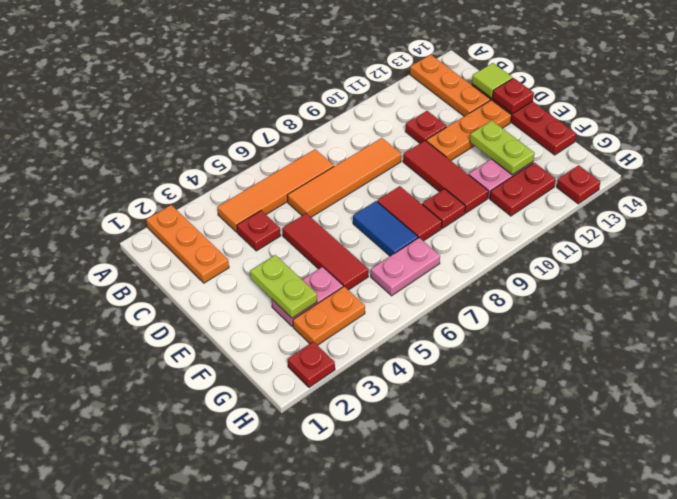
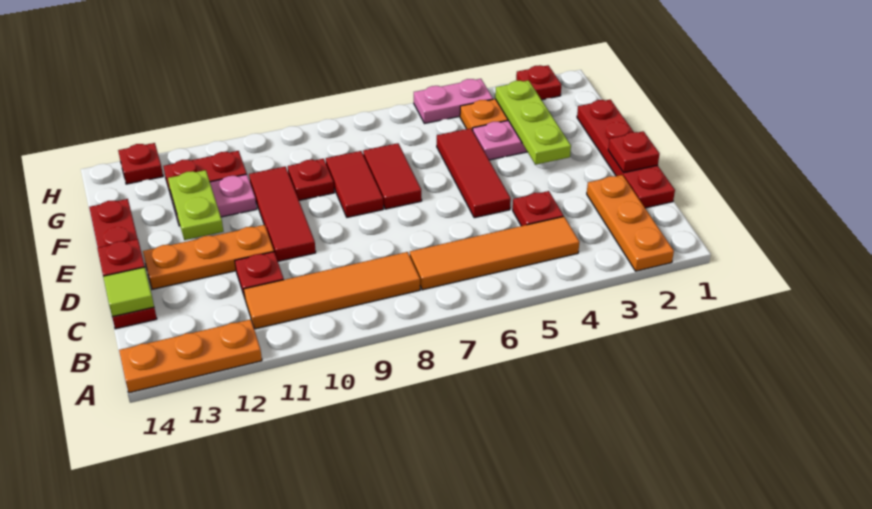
orange plate A13:C13 level 1 -> orange plate A12:A14 level 1
none -> red plate C1:F1 level 1
orange tile C6:C9 level 1 -> orange tile B8:B11 level 1
none -> red plate D1 level 2
lime plate E3:F3 level 2 -> lime plate E3:G3 level 2
blue tile E7:F7 level 1 -> red tile E7:F7 level 1
pink plate G6:G7 level 1 -> pink plate H4:H5 level 1

